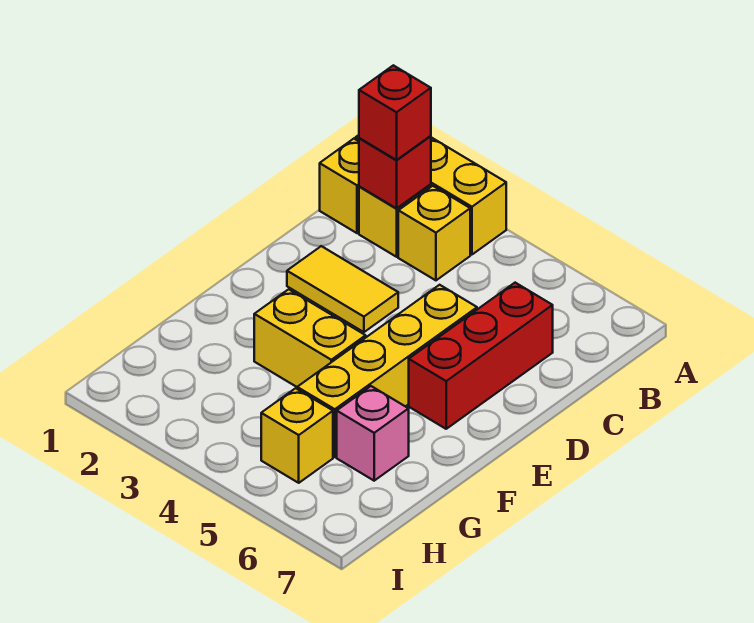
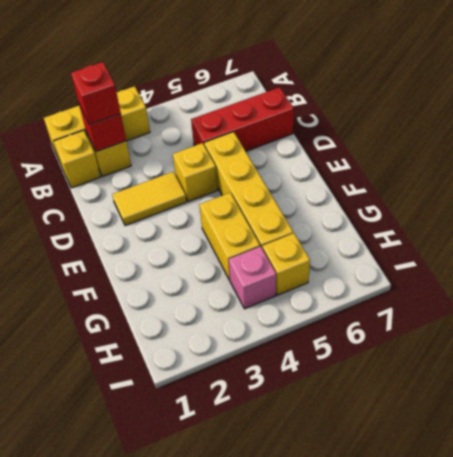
yellow brick B3 level 1 -> yellow brick D4 level 1
red brick C6:E6 level 1 -> red brick C5:C7 level 1
yellow brick F3:F4 level 1 -> yellow brick F4:G4 level 1
pink brick G6 level 1 -> pink brick H4 level 1

